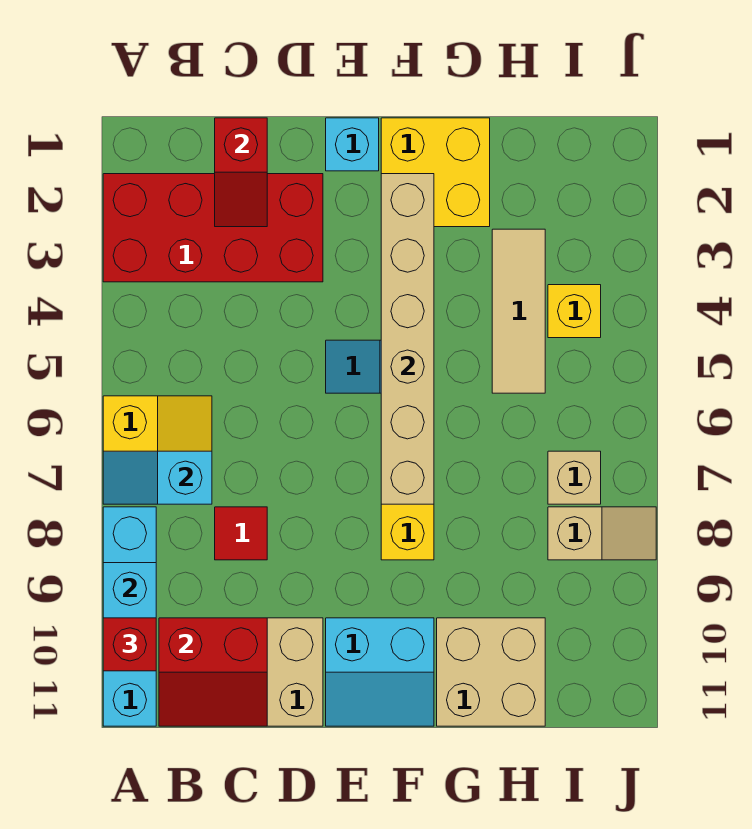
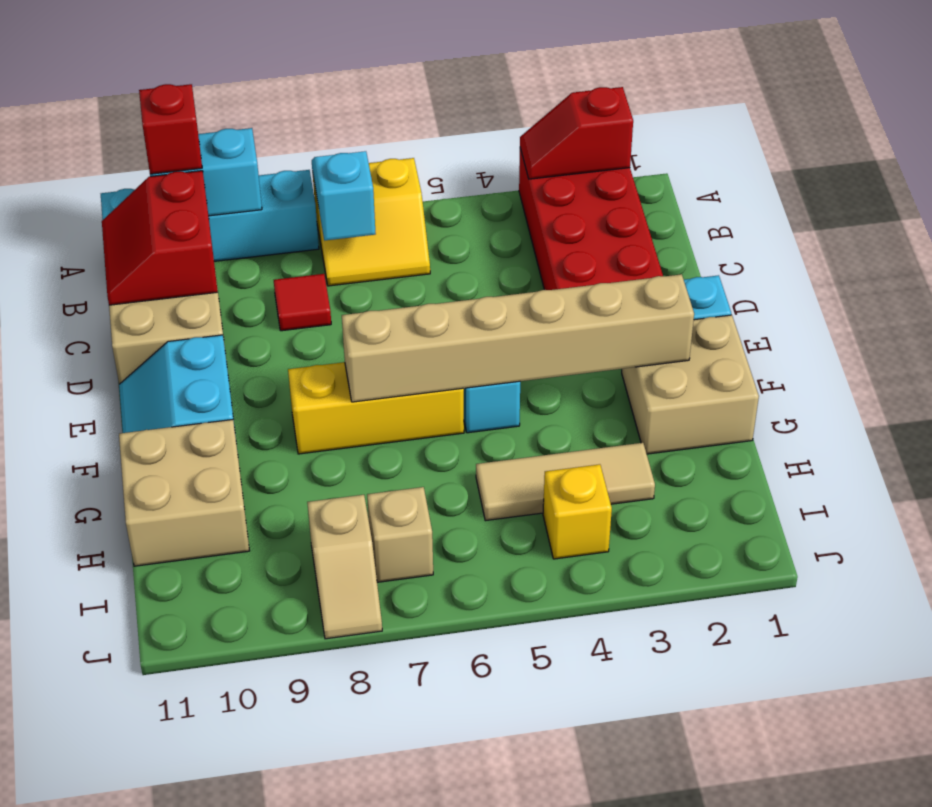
red slope C1:C2 level 2 top 1 -> red slope A2:A3 level 2 top 2
yellow brick F1:G2 level 1 -> tan brick F1:G2 level 1

